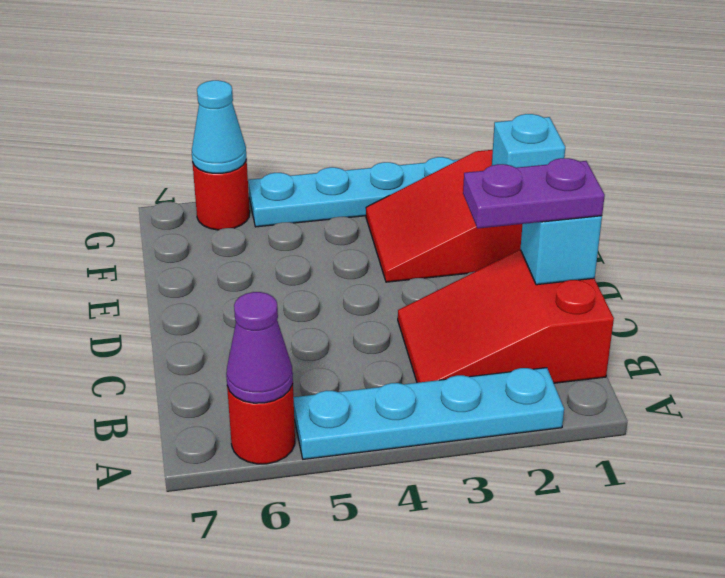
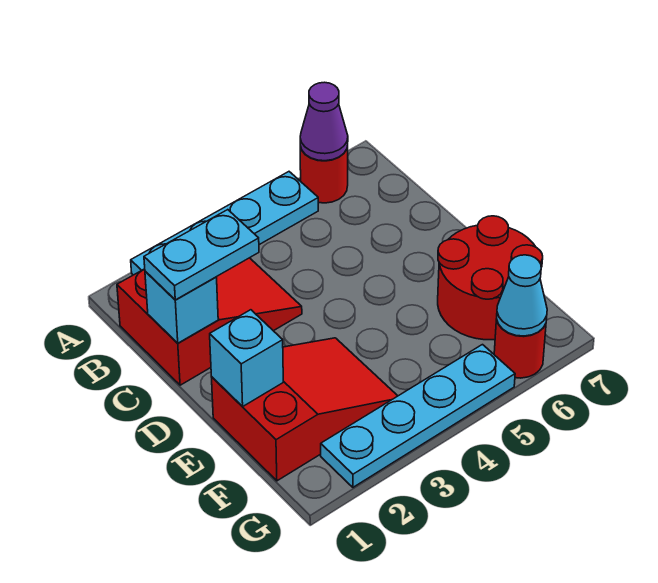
purple plate C1:C2 level 3 -> cyan plate C1:C2 level 3
none -> red round brick E6:F7 level 1

